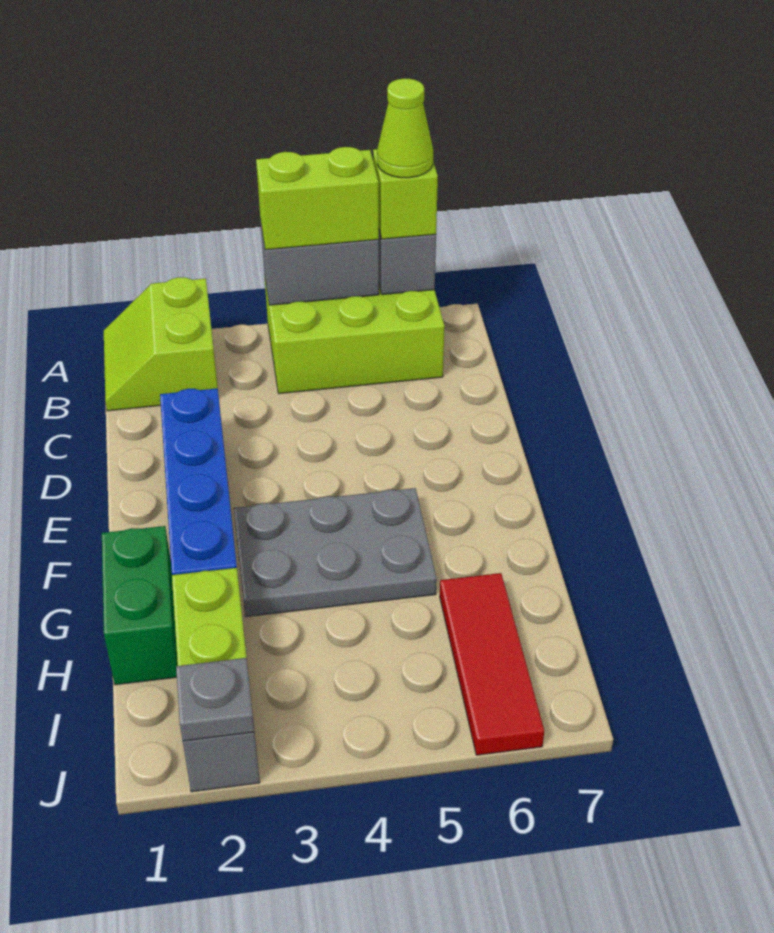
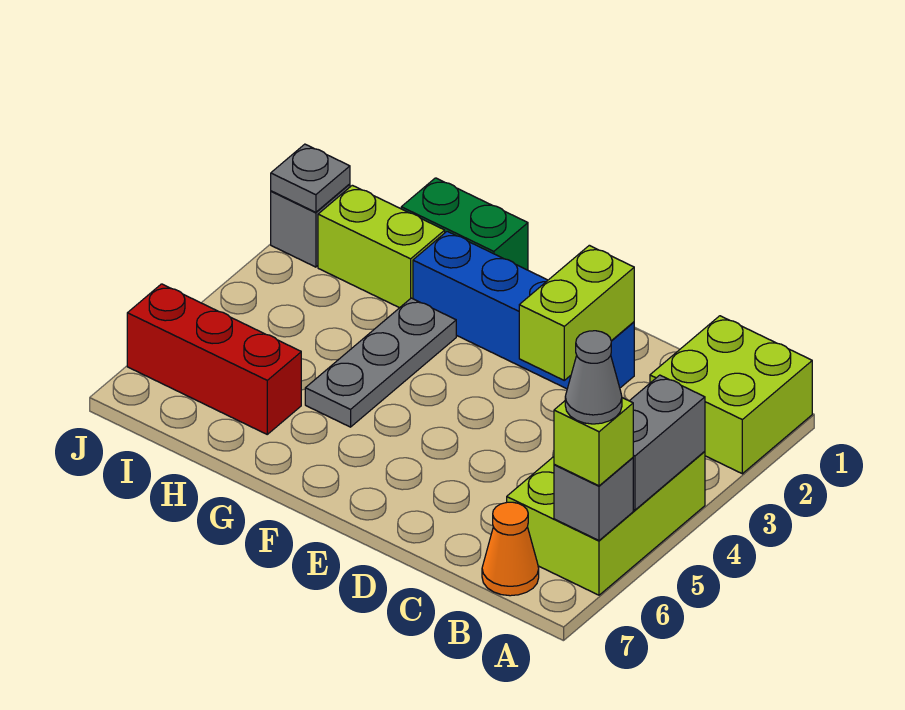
lime slope A1:B2 level 1 top 2 -> lime brick A1:B2 level 1
lime brick A4:A5 level 3 -> lime brick D2:D3 level 2
lime cone A6 level 4 -> grey cone A6 level 4
none -> orange cone B7 level 1
grey plate F3:G5 level 1 -> grey plate G3:G5 level 1
red tile H6:J6 level 1 -> red brick H6:J6 level 1

